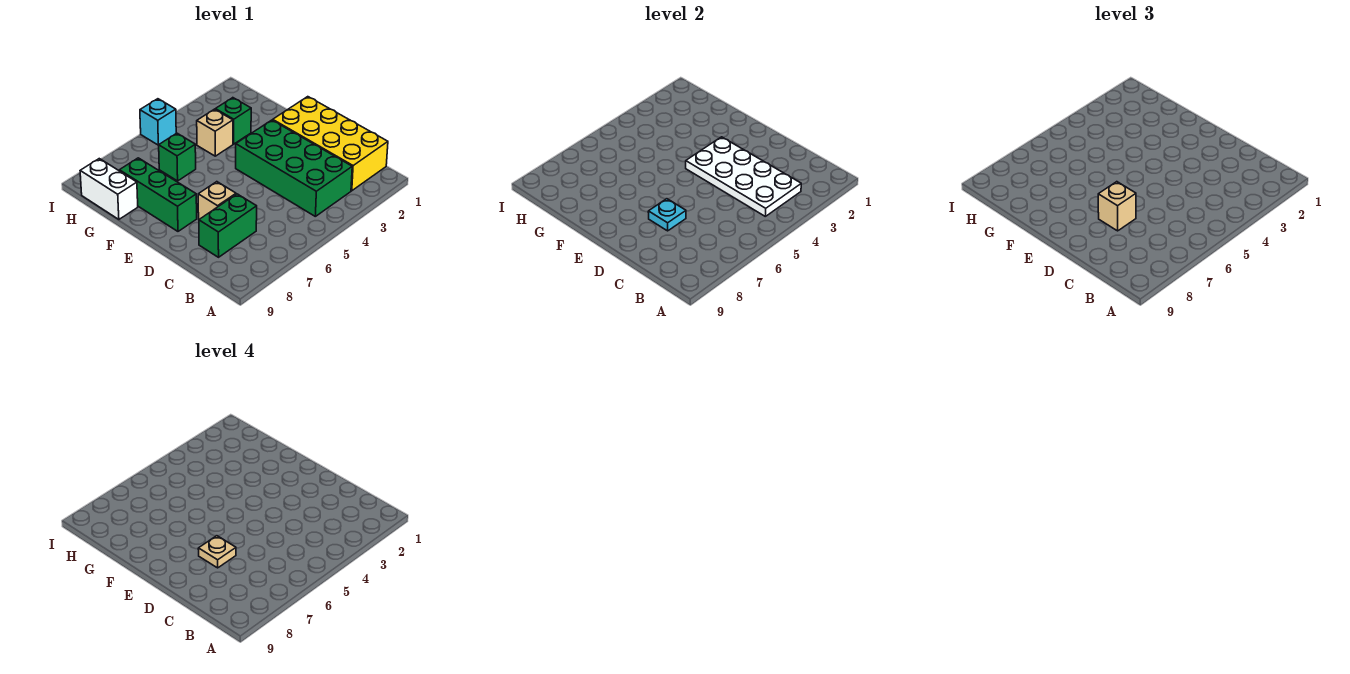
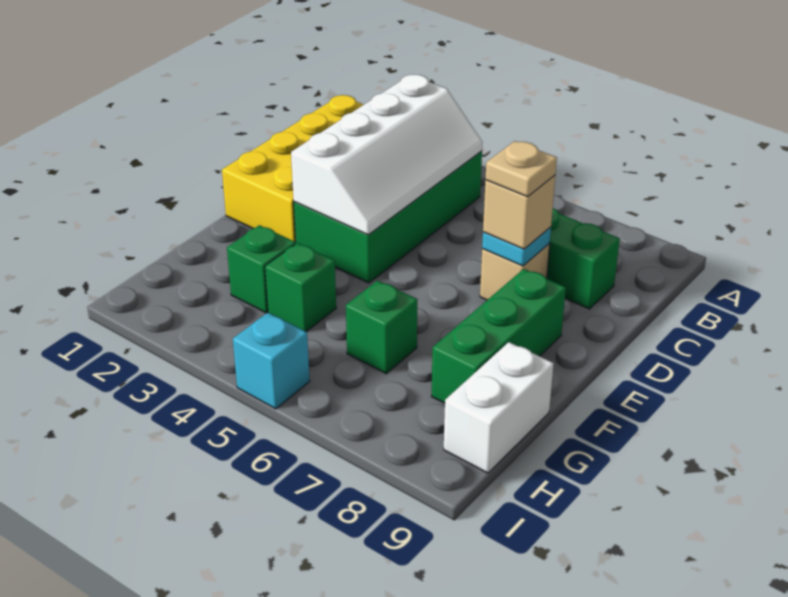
white plate B3:E4 level 2 -> white slope B3:E4 level 2 top 3
tan brick G4 level 1 -> green brick G4 level 1

